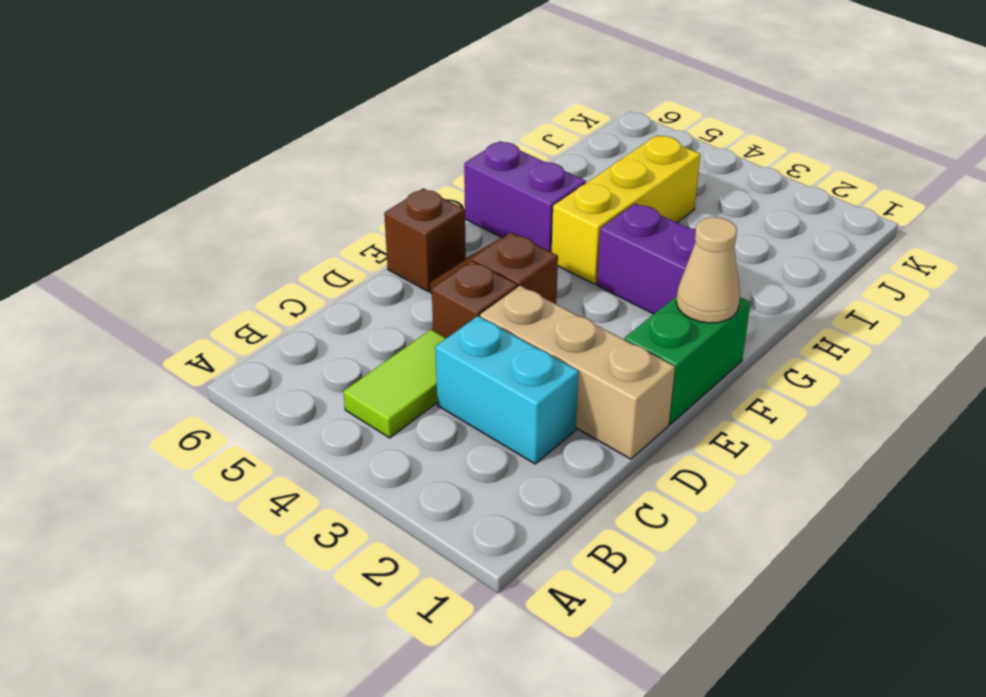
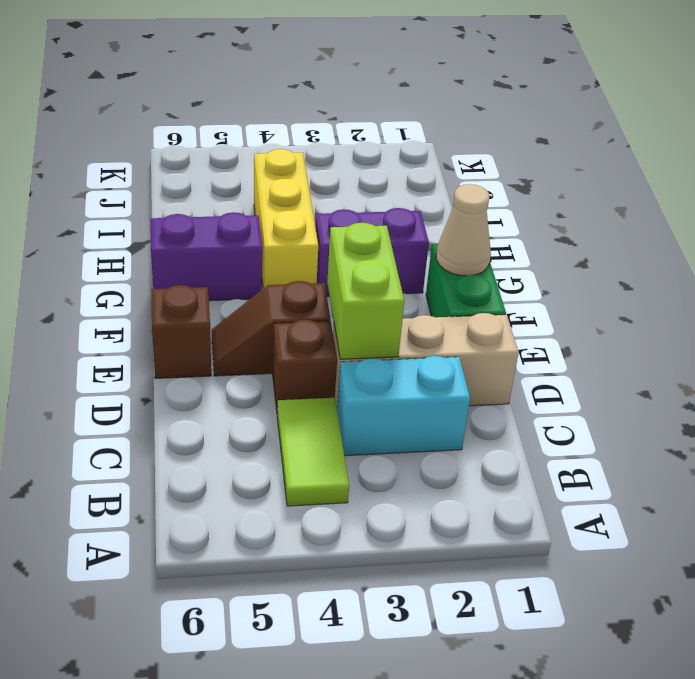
none -> lime brick D3:E3 level 2

